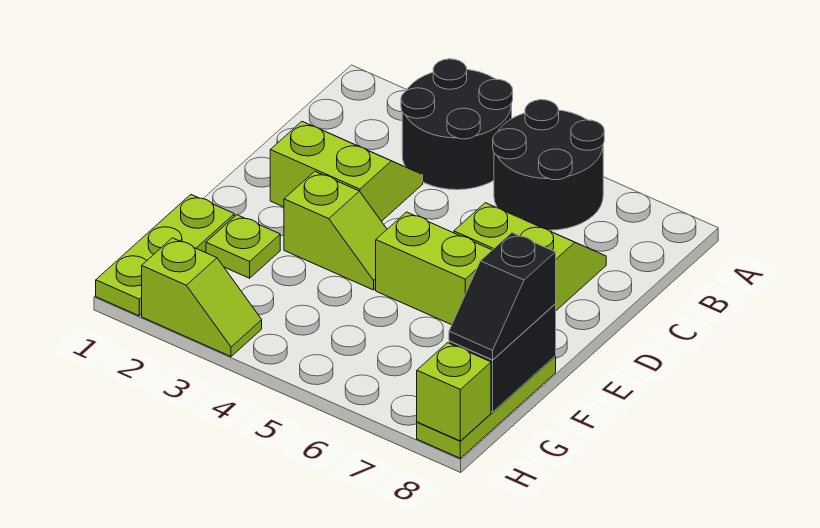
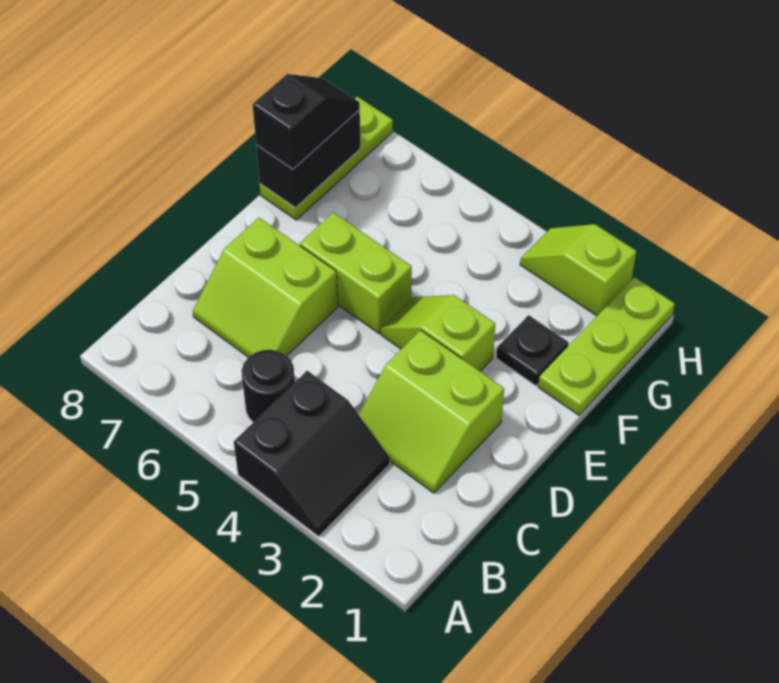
black round brick A3:B4 level 1 -> black slope A3:B4 level 1 top 4
black round brick A5:B6 level 1 -> black round brick B5 level 1
lime plate F2 level 1 -> black plate F2 level 1
lime brick H8 level 2 -> none

